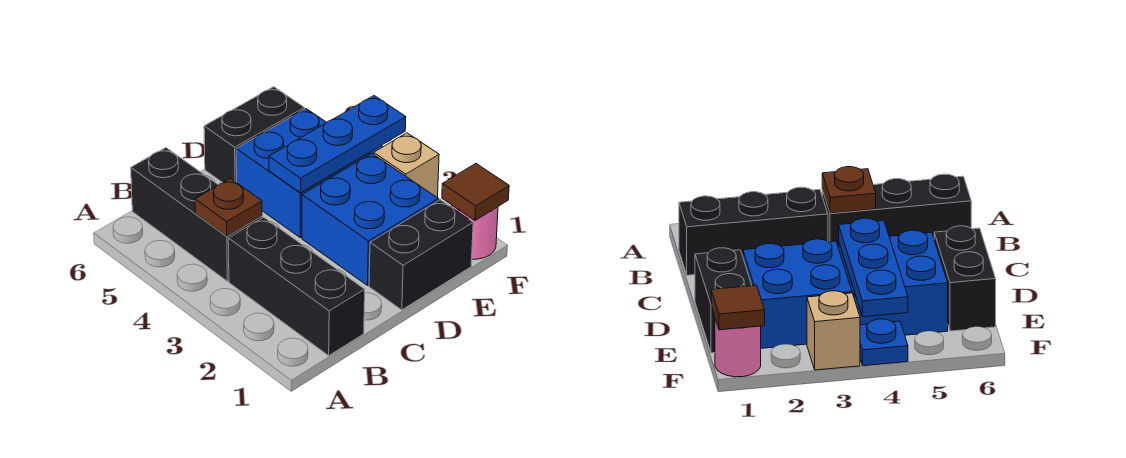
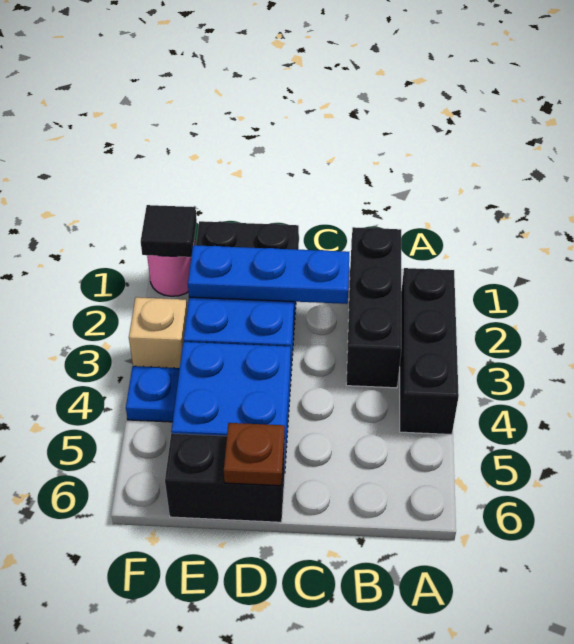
black brick B4:B6 level 1 -> black brick A2:A4 level 1
brown plate B4 level 2 -> brown plate D6 level 2
blue plate D4:F4 level 2 -> blue plate C2:E2 level 2
brown tile F1 level 2 -> black tile F1 level 2

